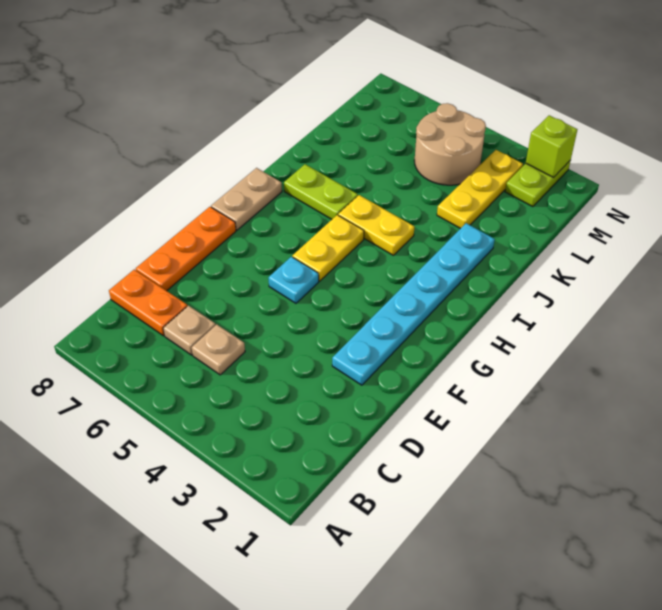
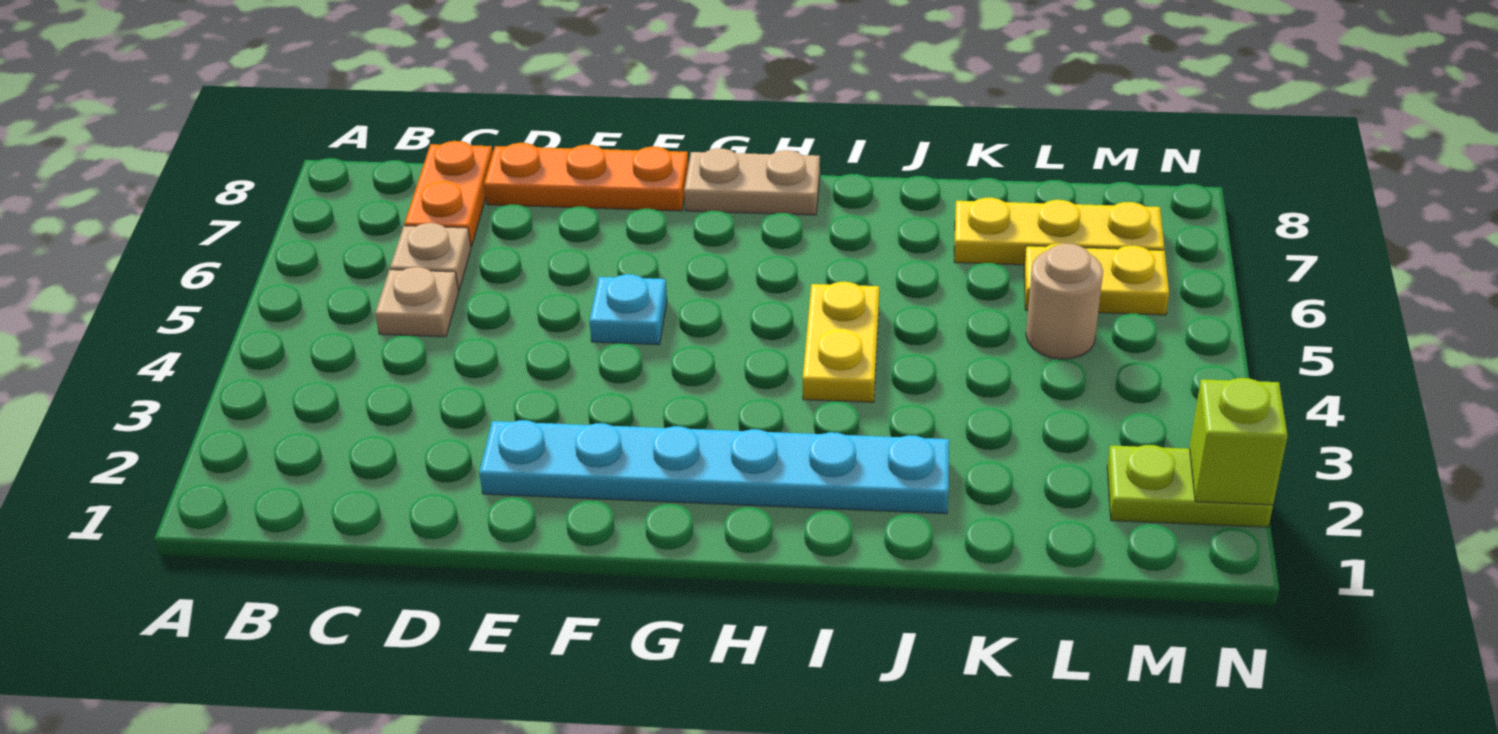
yellow plate G5:H5 level 1 -> yellow plate L6:M6 level 1
lime plate I6:I7 level 1 -> none
yellow plate K3:M3 level 1 -> yellow plate K7:M7 level 1
tan round brick L4:M5 level 1 -> tan round brick L5 level 1

